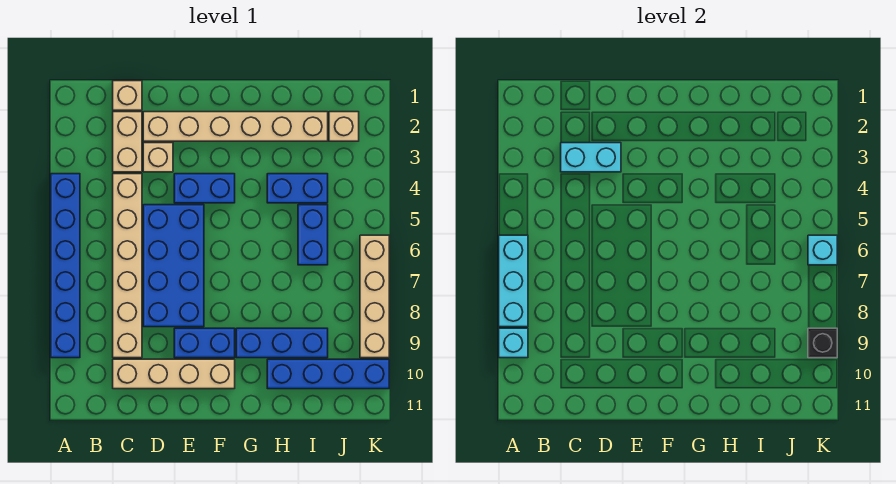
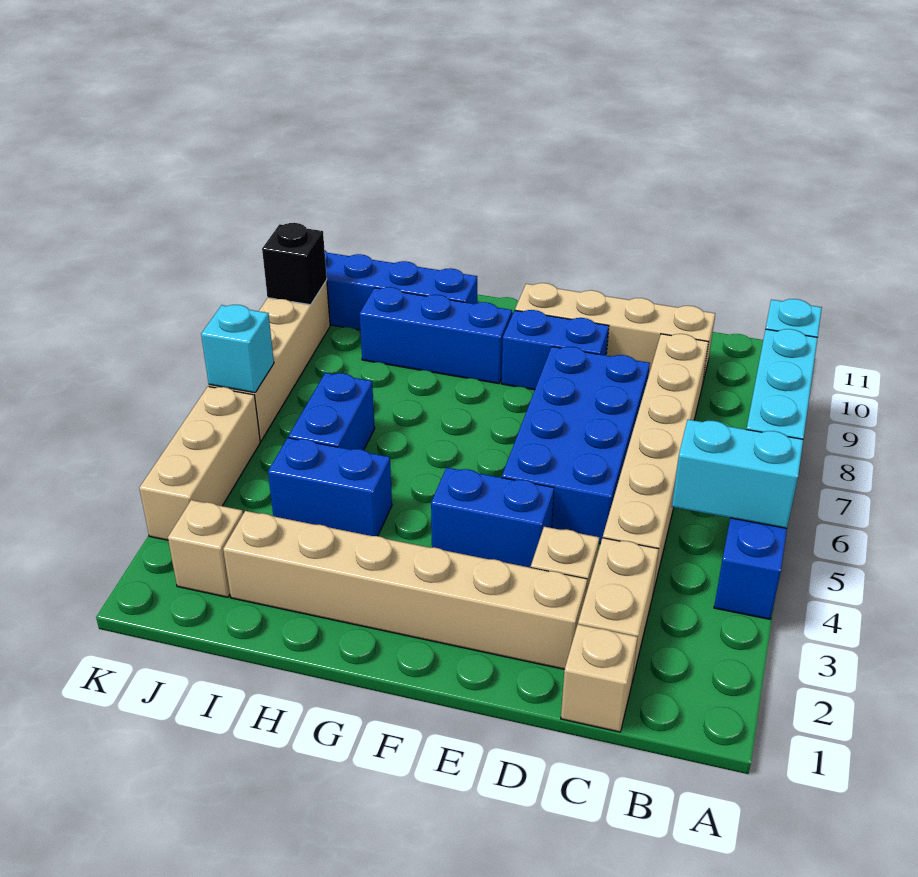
cyan brick C3:D3 level 2 -> cyan brick A5:B5 level 2
none -> tan brick K3:K5 level 1

